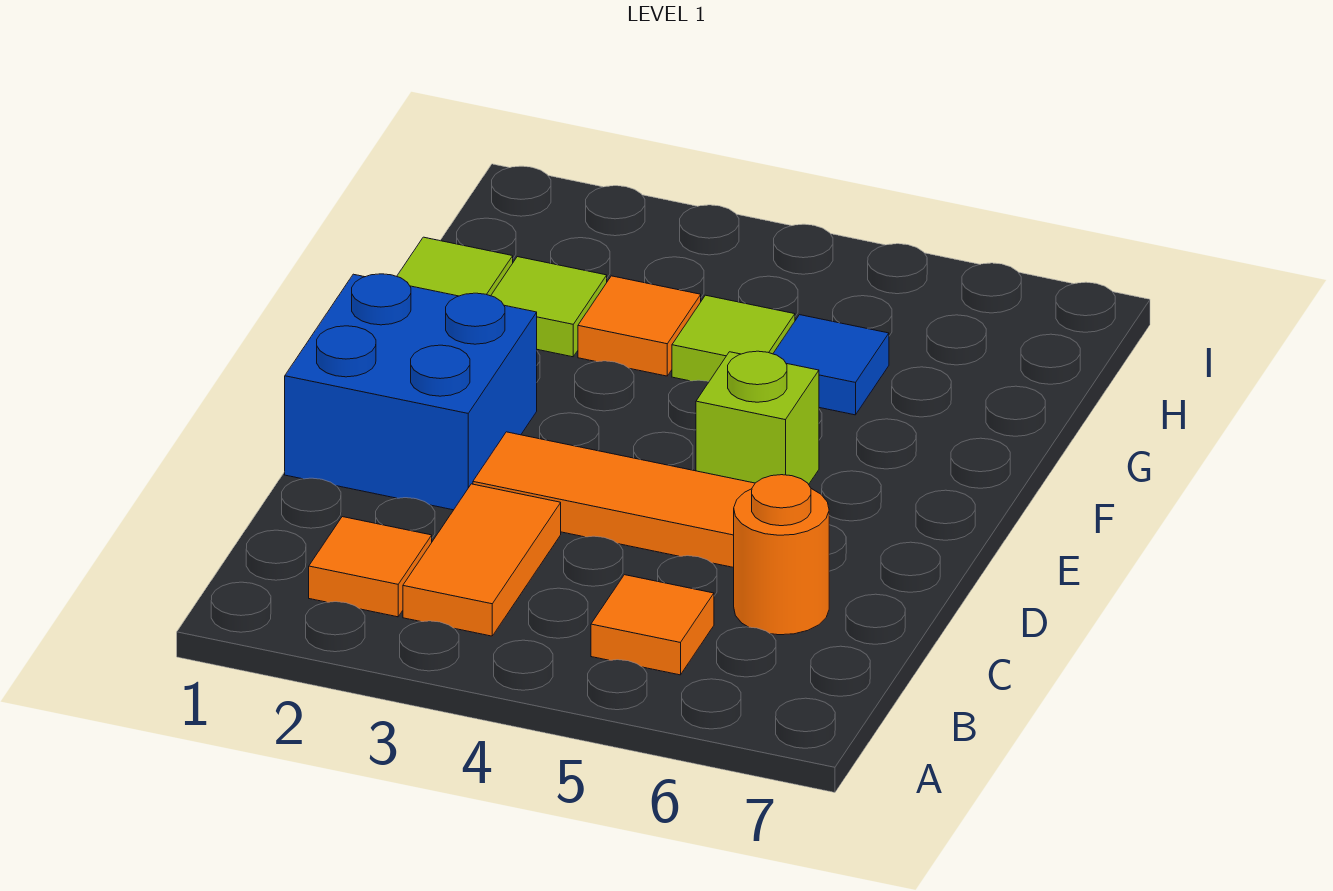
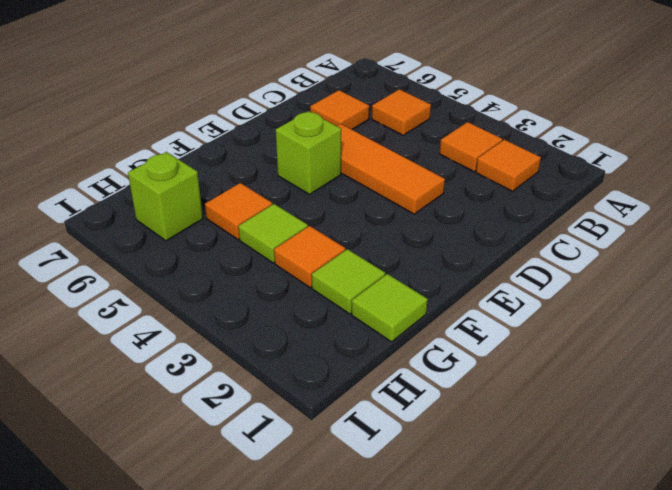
orange tile B3:C3 level 1 -> orange tile B3 level 1
orange round brick C6 level 1 -> orange tile C6 level 1
blue brick D1:E2 level 1 -> none
blue tile G5 level 1 -> orange tile G5 level 1
none -> lime brick H6 level 1

